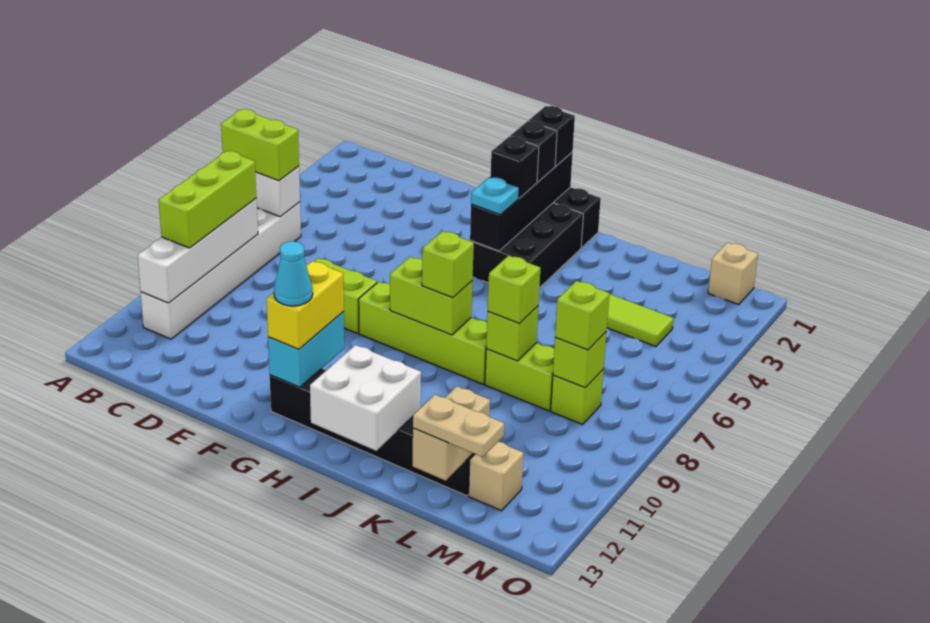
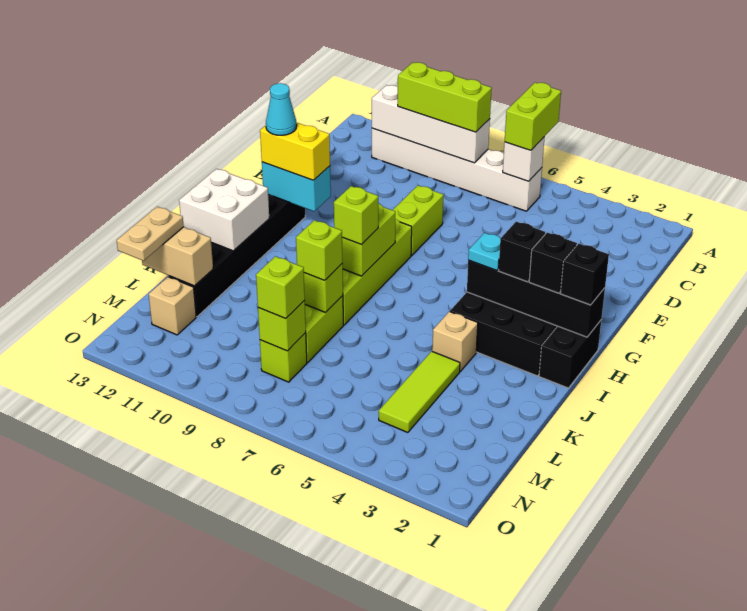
tan brick N1 level 1 -> tan brick J4 level 1

